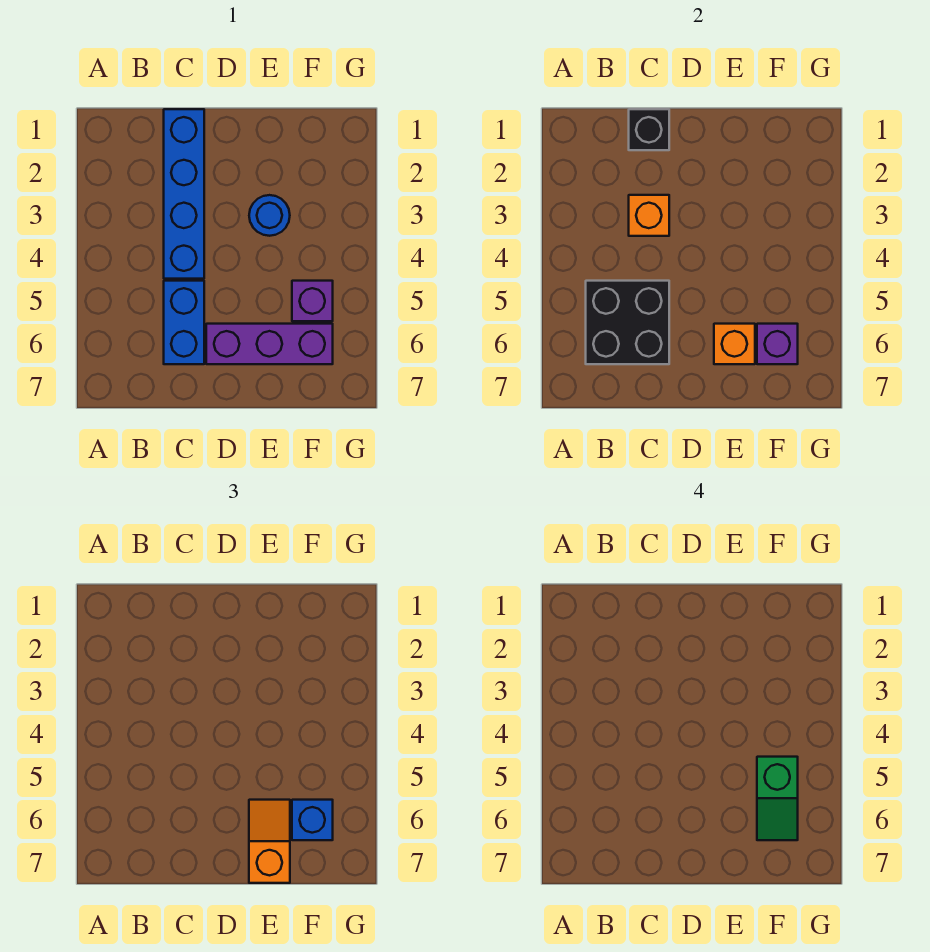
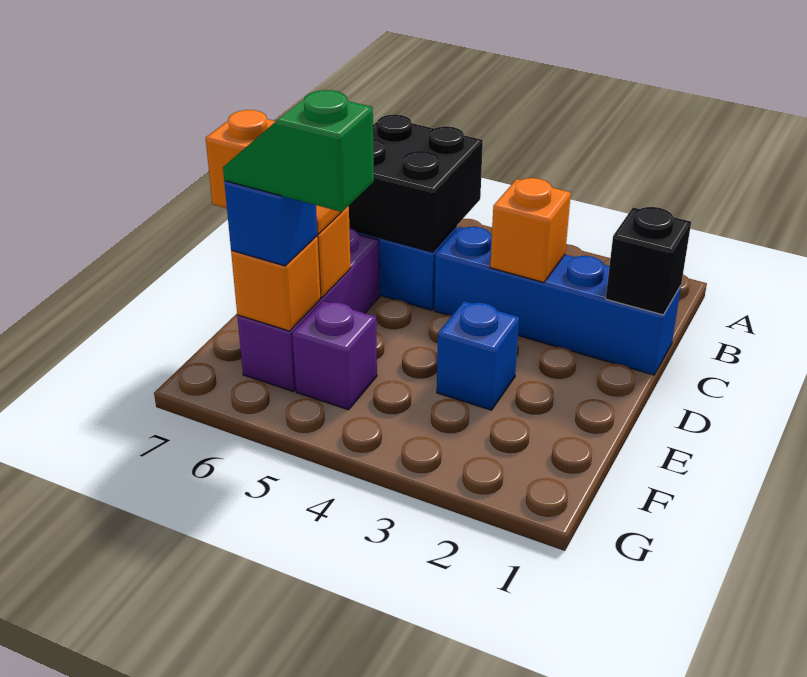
blue round brick E3 level 1 -> blue brick E3 level 1
purple brick F6 level 2 -> orange brick F6 level 2

